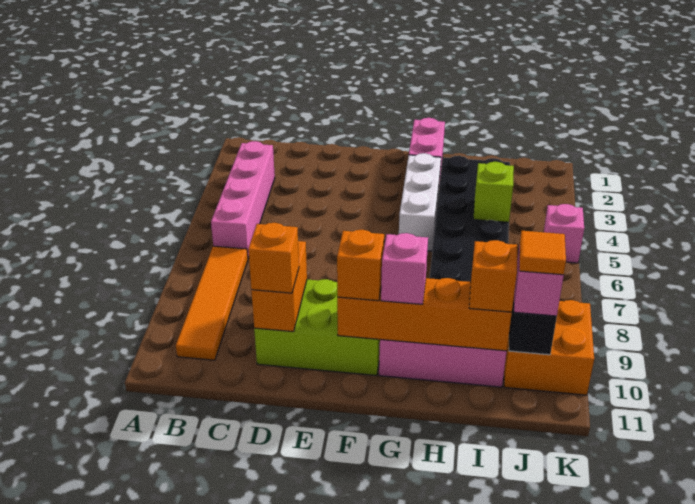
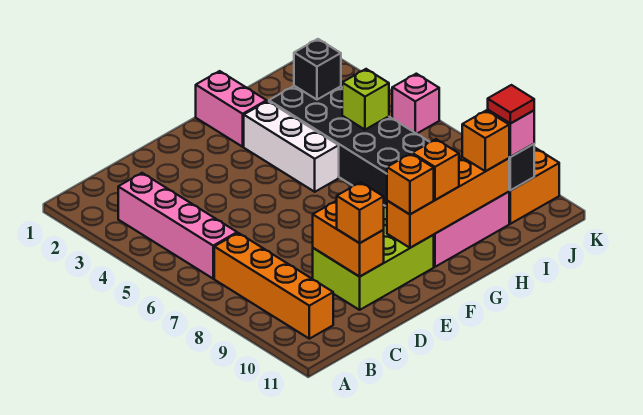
orange tile B7:B10 level 1 -> orange brick B7:B10 level 1
pink brick G10 level 3 -> orange brick G10 level 3
none -> black brick I3 level 2
orange tile J10 level 4 -> red tile J10 level 4

